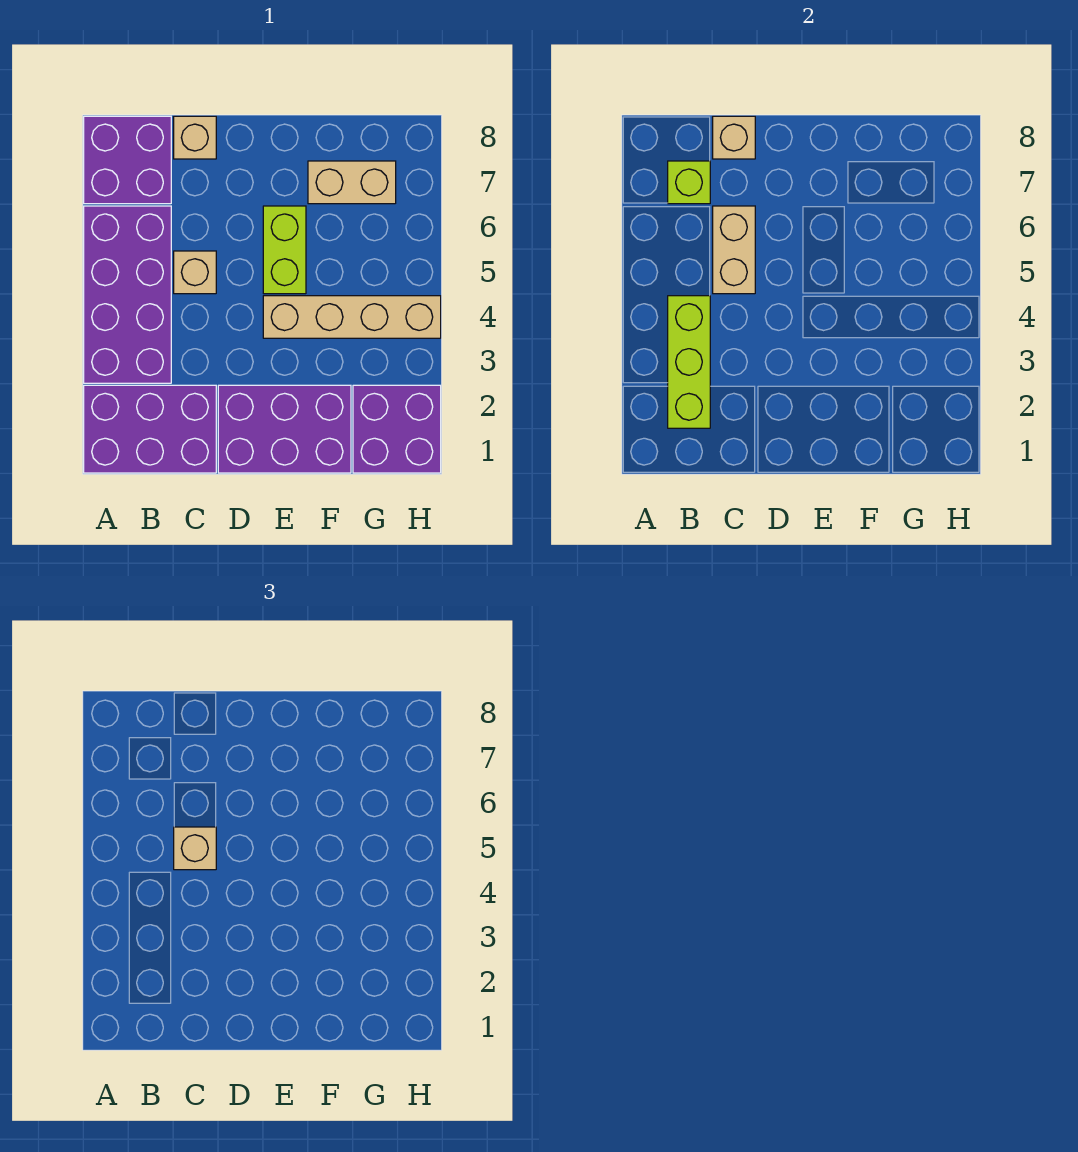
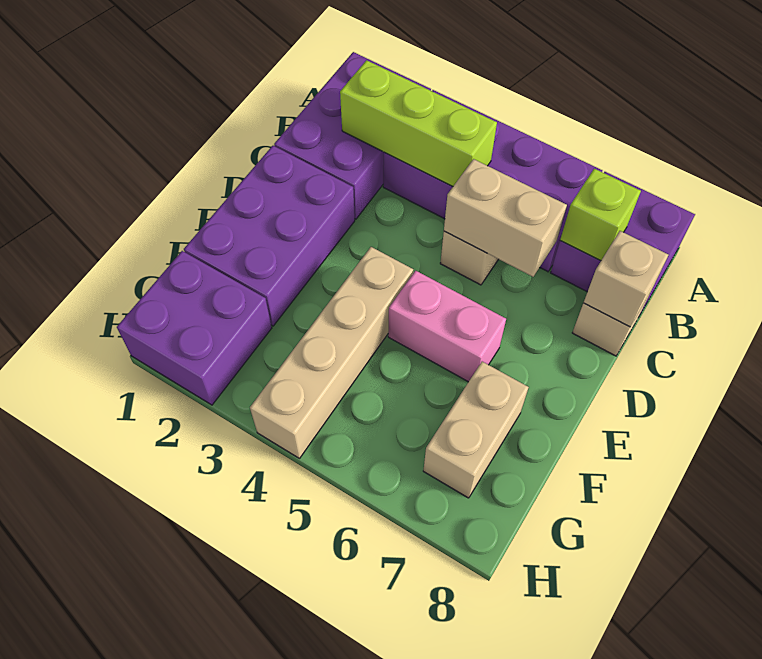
tan brick C5 level 3 -> none
lime brick E5:E6 level 1 -> pink brick E5:E6 level 1

